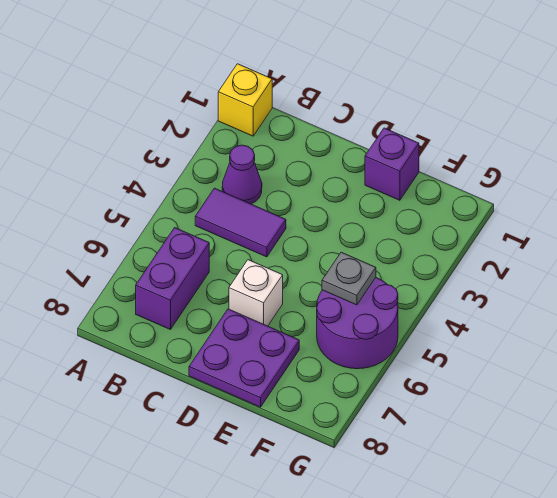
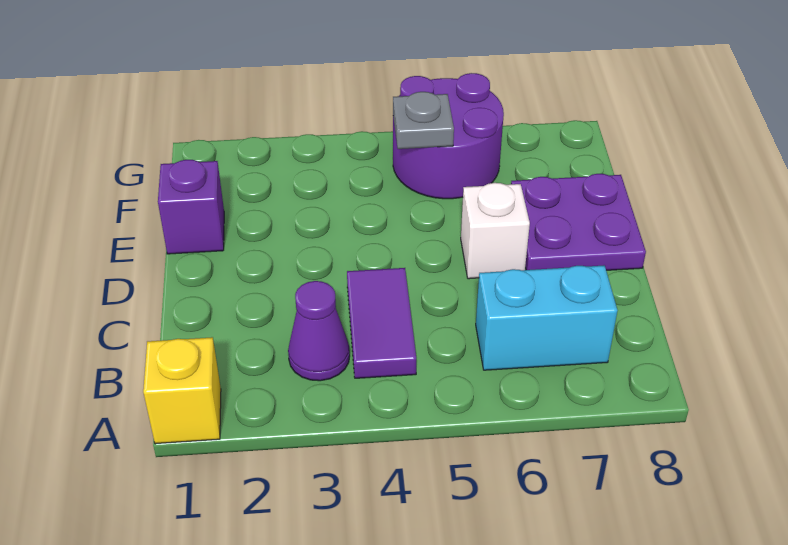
purple brick B6:B7 level 1 -> cyan brick B6:B7 level 1

